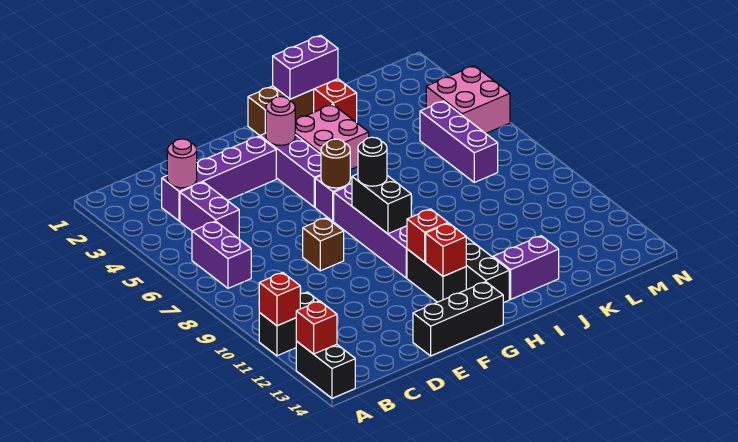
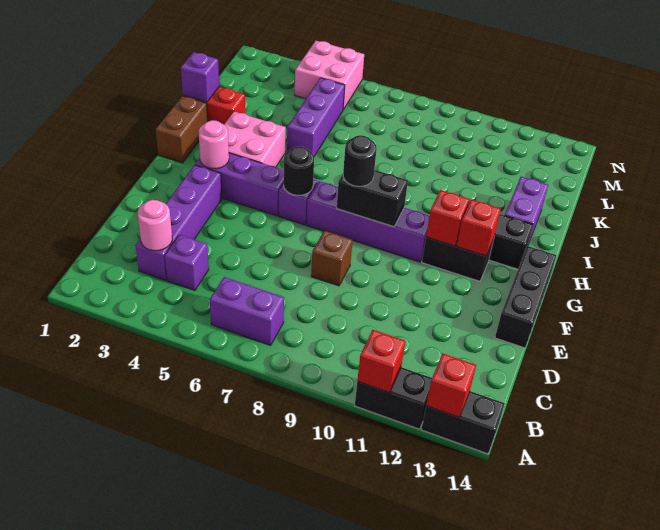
black brick A11:B11 level 1 -> black brick A11:A12 level 1
purple brick C4:C5 level 1 -> purple brick C4 level 1
brown round brick G6 level 2 -> black round brick G6 level 2
purple brick I1:J1 level 2 -> purple brick J1 level 2
purple brick L5:L7 level 1 -> purple brick J5:L5 level 1

